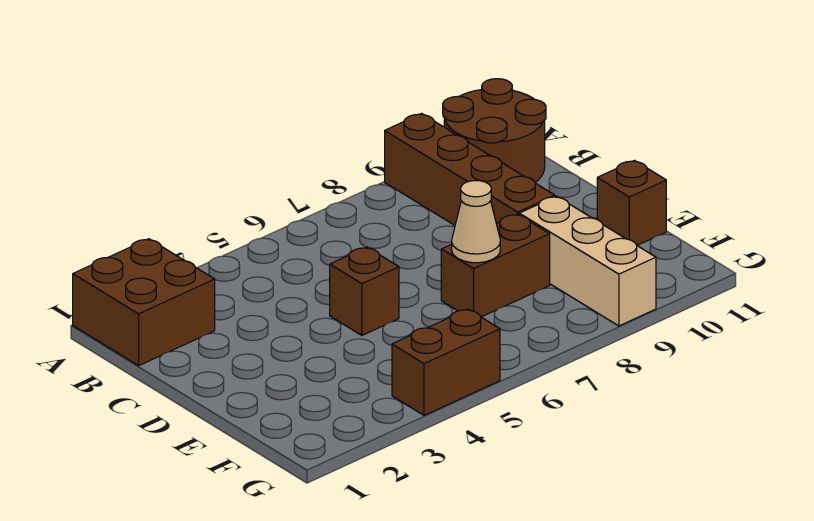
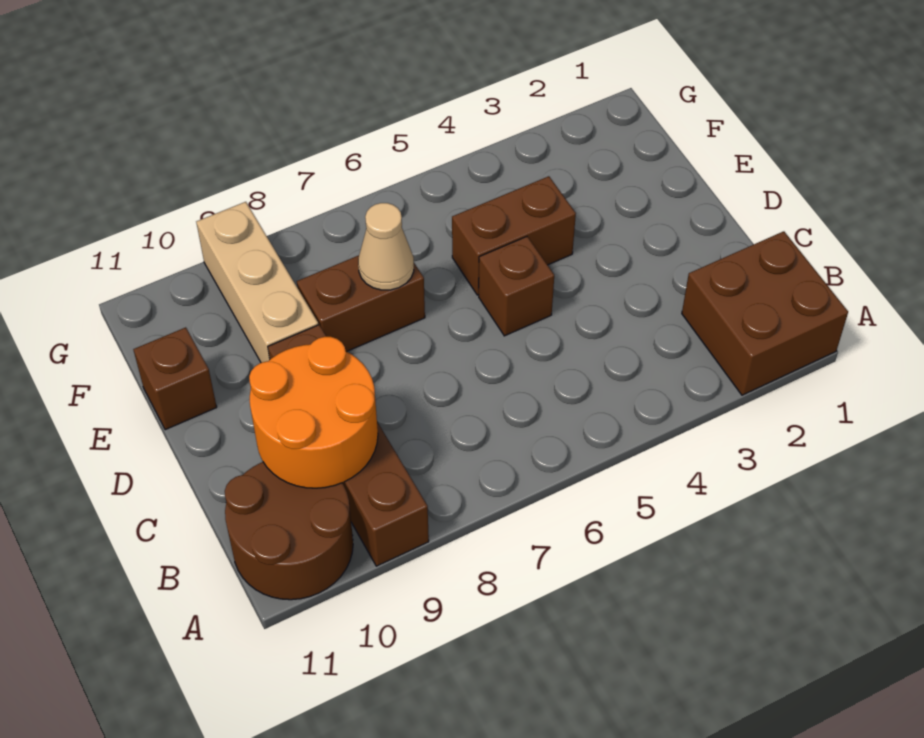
none -> orange round brick B9:C10 level 2
brown brick G4:G5 level 1 -> brown brick E4:E5 level 1

